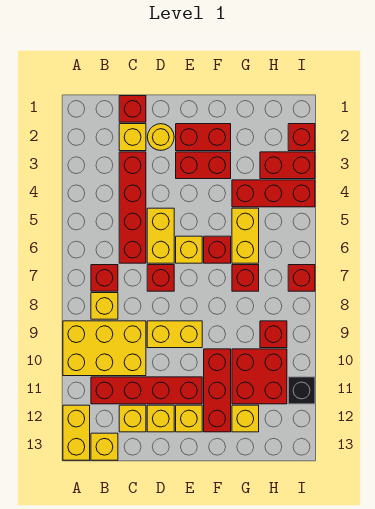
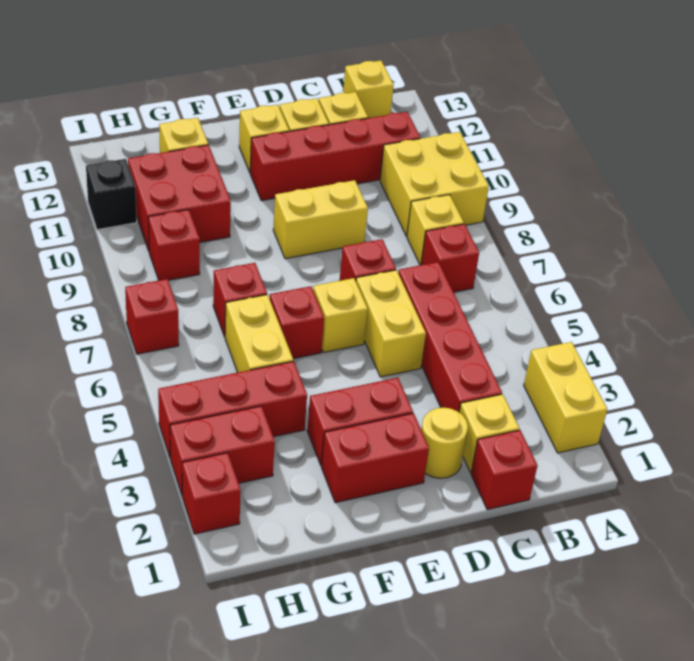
yellow brick A9:C10 level 1 -> yellow brick A9:B10 level 1
yellow brick A12:A13 level 1 -> yellow brick A2:A3 level 1
red brick F10:F12 level 1 -> none

